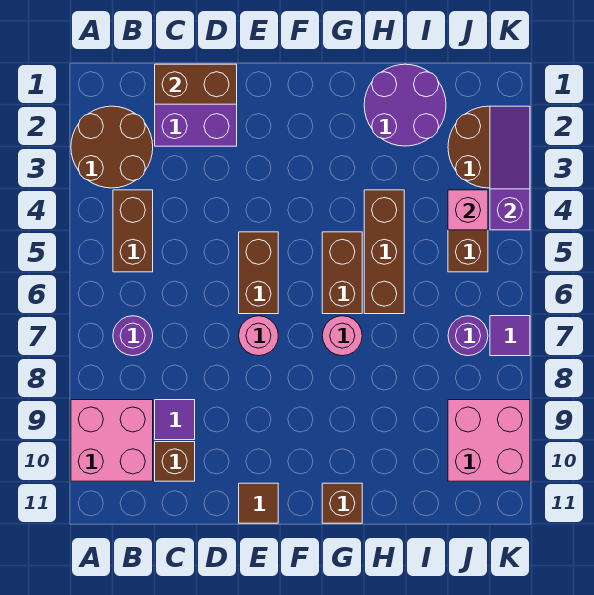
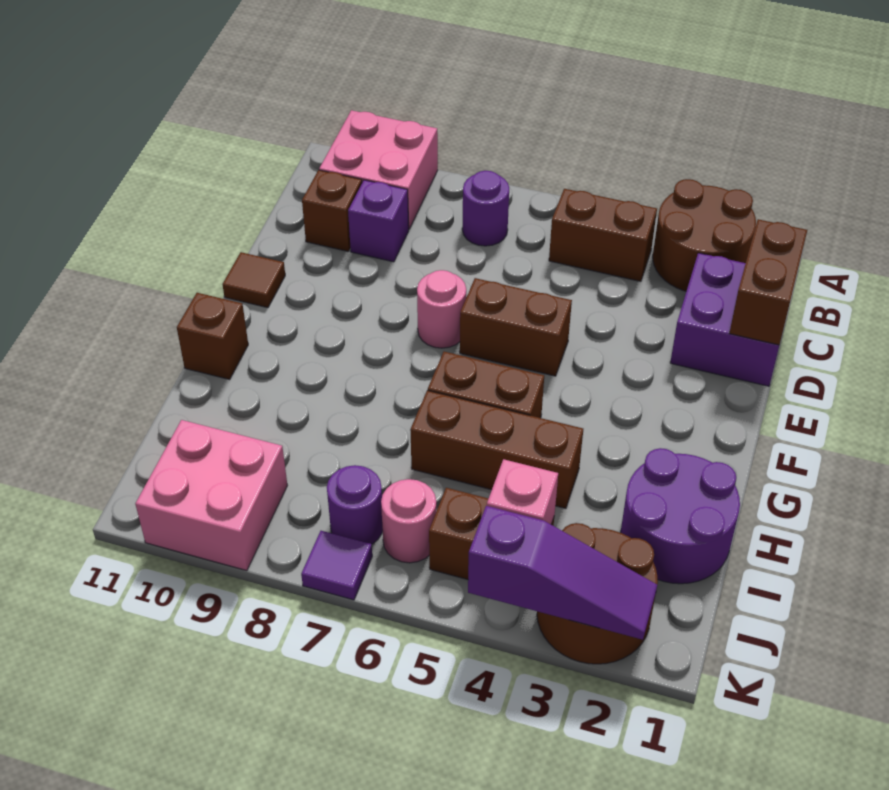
purple tile C9 level 1 -> purple brick C9 level 1
pink round brick G7 level 1 -> pink round brick J6 level 1

